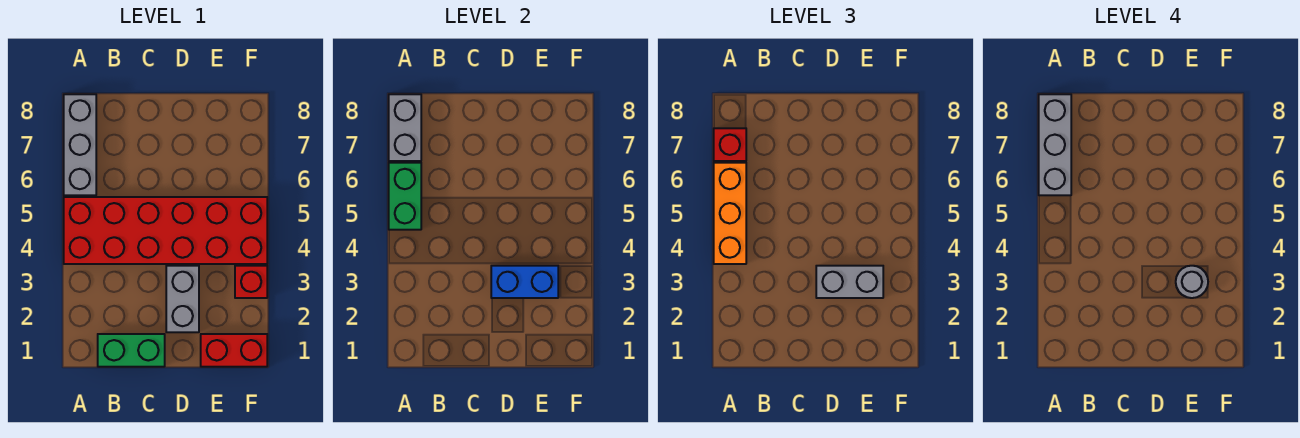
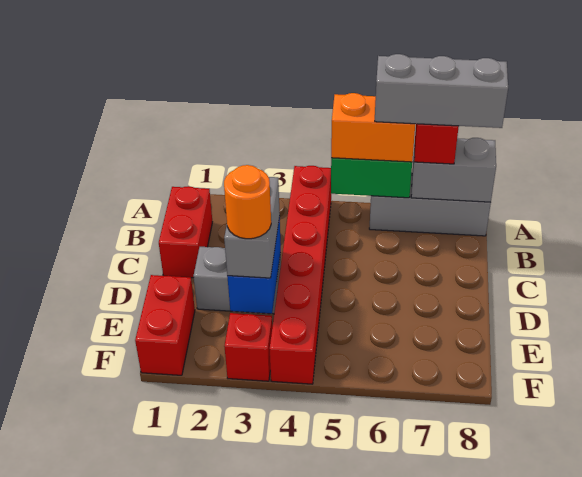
red brick A4:F5 level 1 -> red brick A4:F4 level 1
orange brick A4:A6 level 3 -> orange brick A5:A6 level 3
green brick B1:C1 level 1 -> red brick B1:C1 level 1
grey round brick E3 level 4 -> orange round brick E3 level 4

